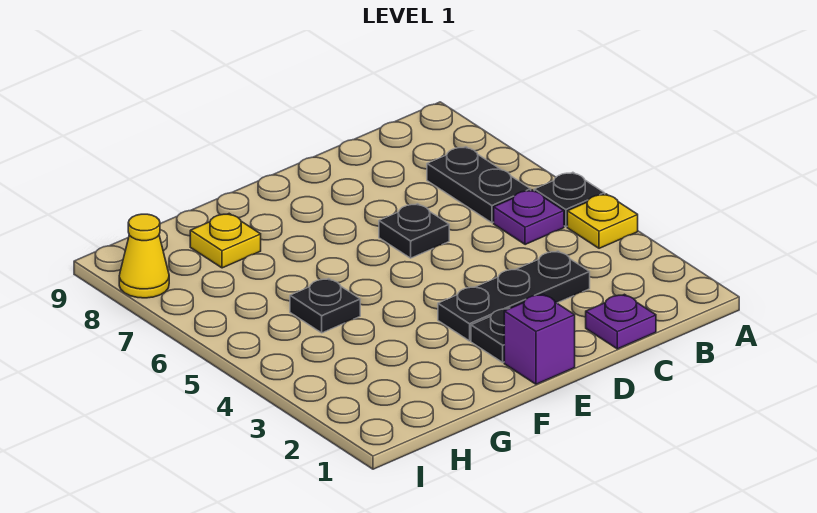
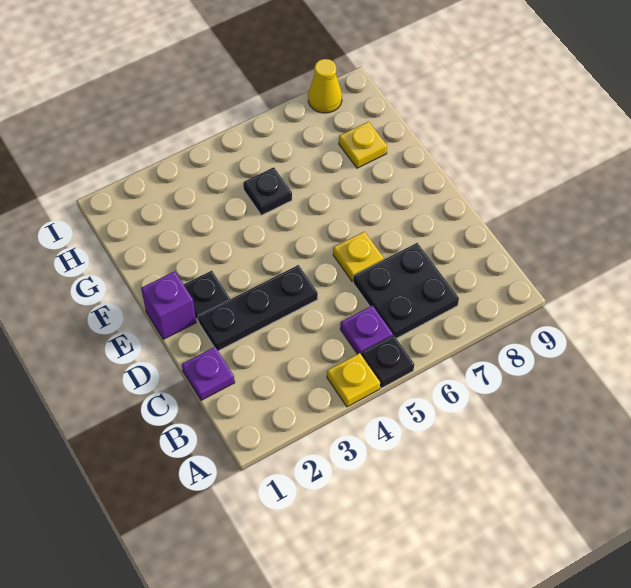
black plate B6:B7 level 1 -> black plate B6:C7 level 1
black plate C3:E3 level 1 -> black plate D2:D4 level 1
black plate D6 level 1 -> yellow plate D6 level 1

